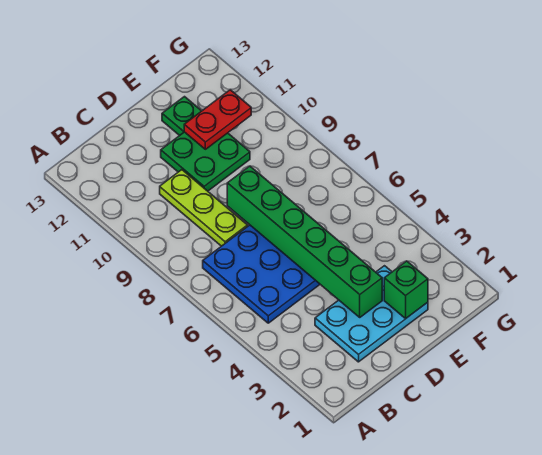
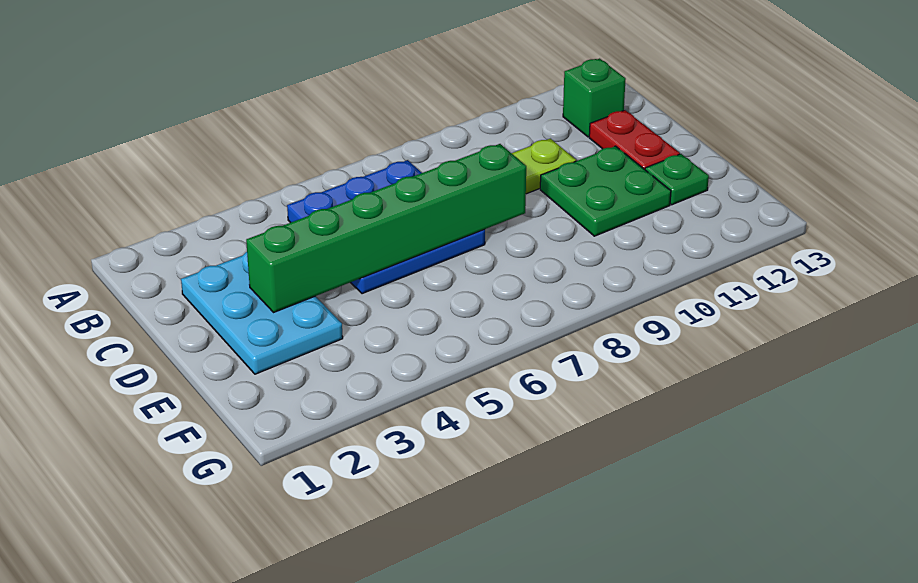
green brick E2 level 2 -> green brick B12 level 1
red plate E11:F11 level 2 -> red plate C12:D12 level 1

